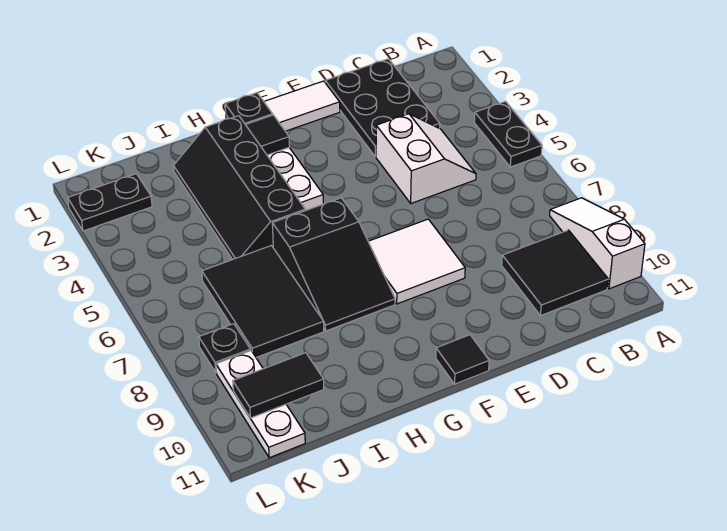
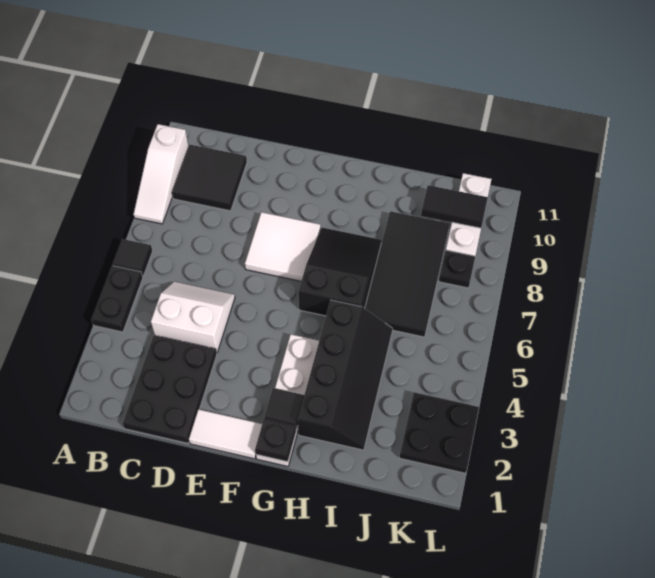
white slope C4:D5 level 1 top D -> white slope C4:D5 level 1 top 4
black tile F11 level 1 -> black tile A6 level 1
black tile I6:J8 level 1 -> black tile I6:J9 level 1
black plate K2:L2 level 1 -> black plate K2:L3 level 1

